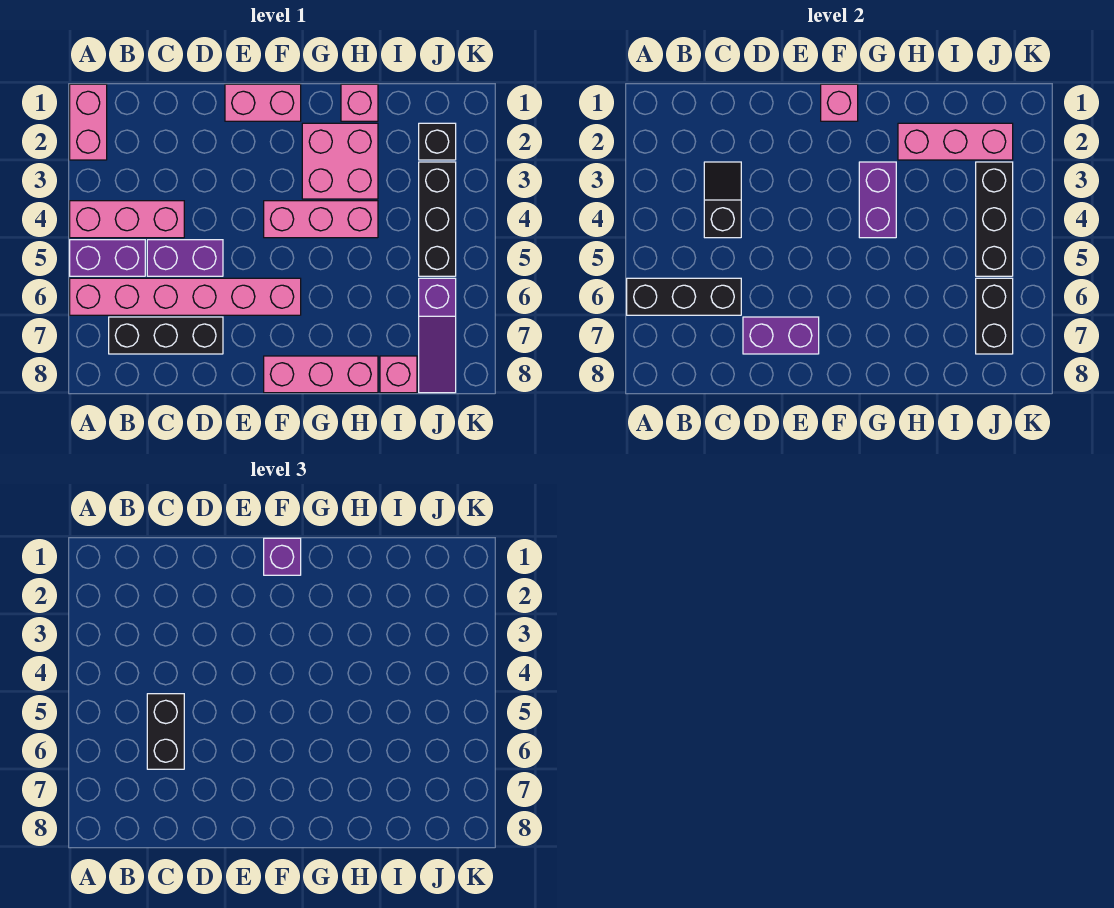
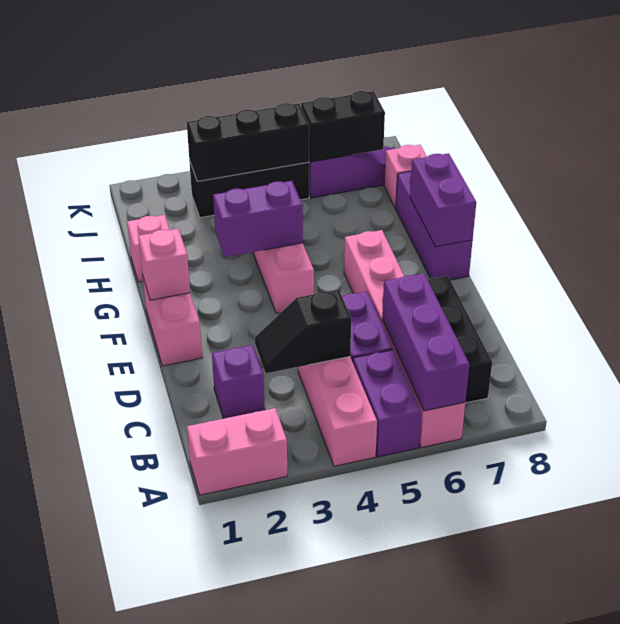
black brick A6:C6 level 2 -> purple brick A6:C6 level 2
black brick C5:C6 level 3 -> none
purple brick D7:E7 level 2 -> purple brick F8:G8 level 2
purple brick F1 level 3 -> purple brick C2 level 1
pink brick F8:H8 level 1 -> purple brick F8:H8 level 1
pink brick G2:H3 level 1 -> none
pink brick H2:J2 level 2 -> none
black brick J2 level 1 -> none

